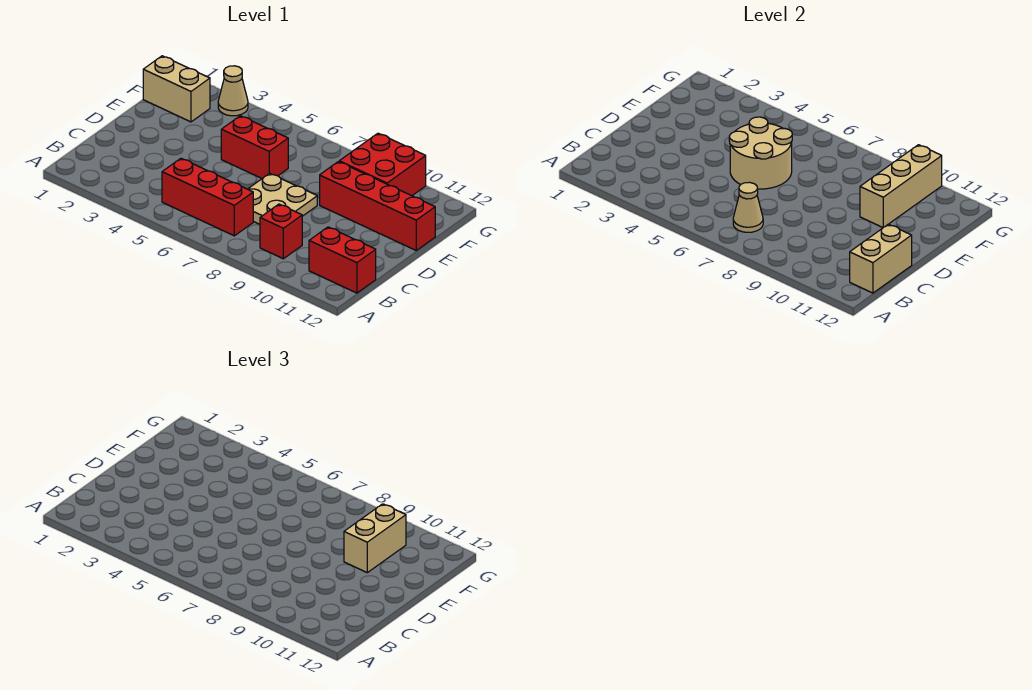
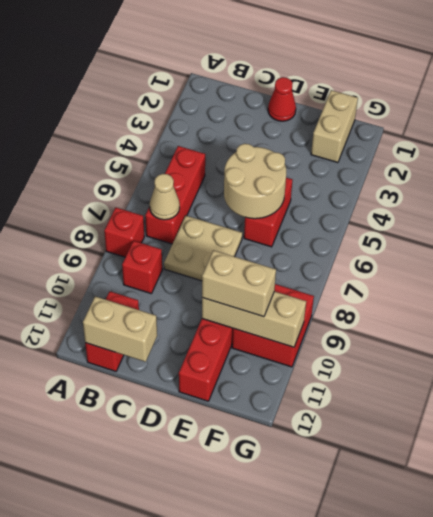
none -> red brick A8 level 1
none -> red cone D1 level 1
tan cone G3 level 1 -> none

